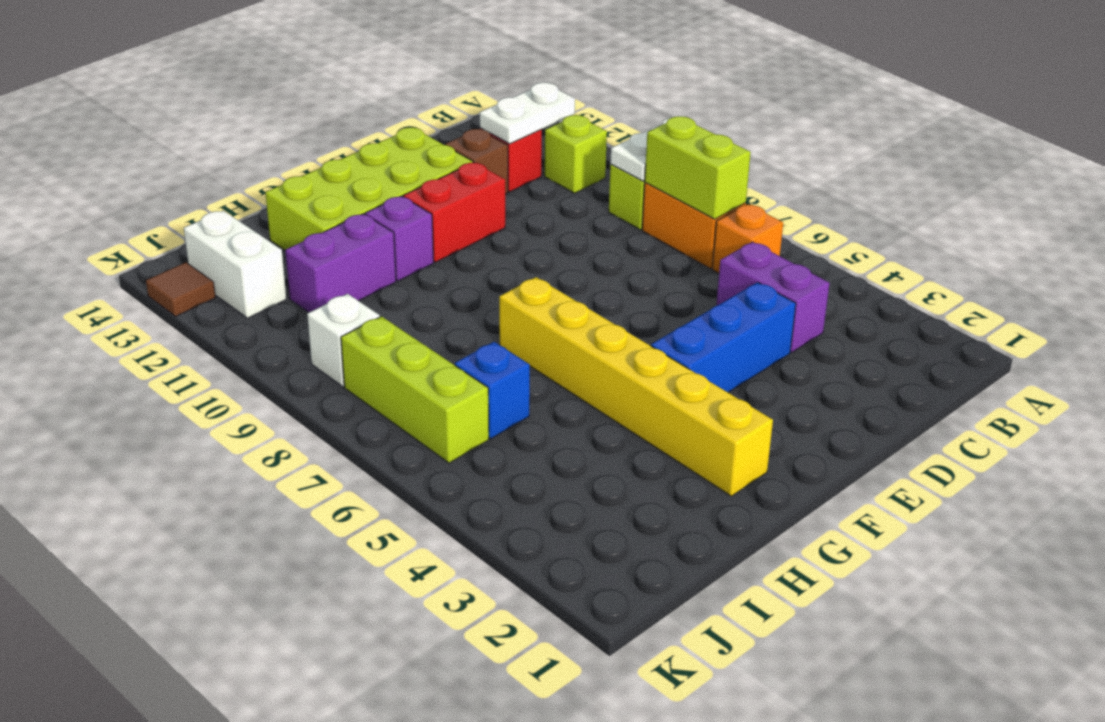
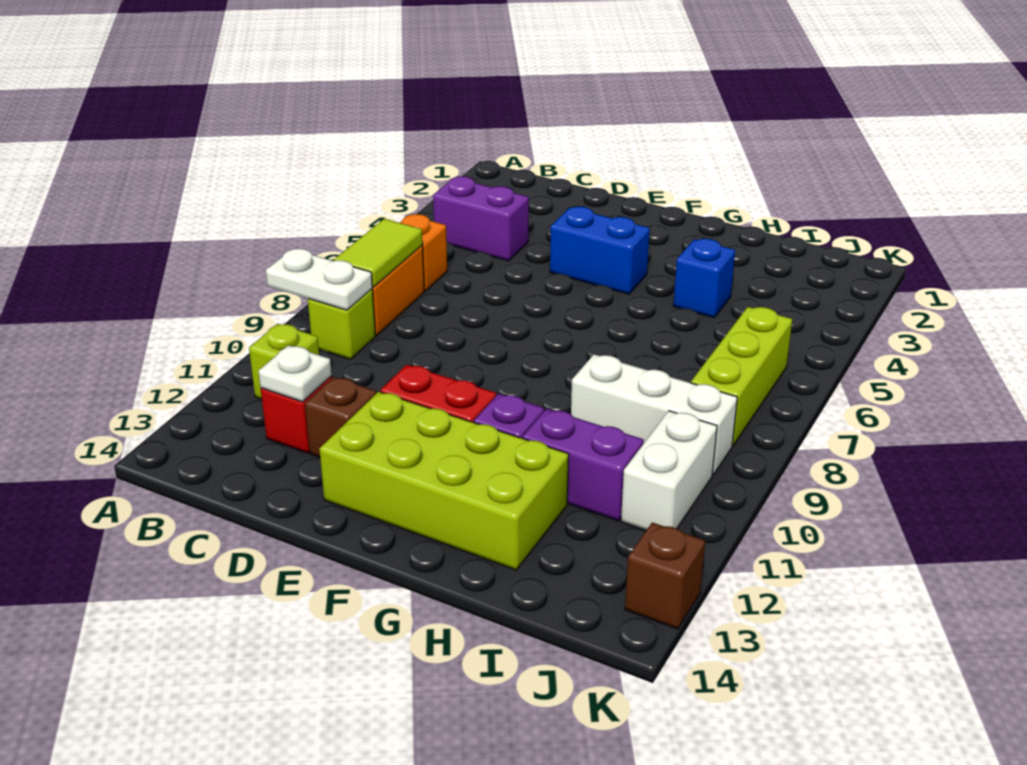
lime brick B7:B8 level 2 -> lime tile B7:B8 level 2
white plate B12:C12 level 2 -> white plate C12 level 2
purple brick C4:C5 level 1 -> purple brick B4:C4 level 1
blue brick D4:F4 level 1 -> blue brick E4:F4 level 1
yellow brick G2:G7 level 1 -> none
blue brick I6 level 1 -> blue brick H4 level 1
white brick J9 level 1 -> white brick H9:J9 level 1
white brick J12:J13 level 1 -> white brick J10:J11 level 1
brown tile K13 level 1 -> brown brick K13 level 1

